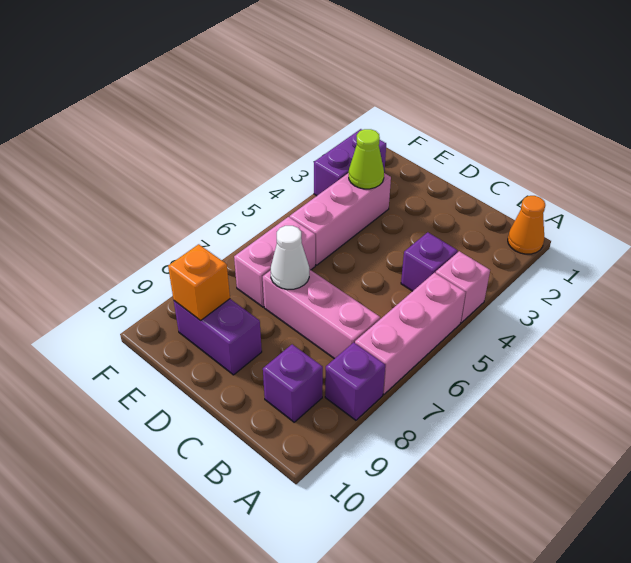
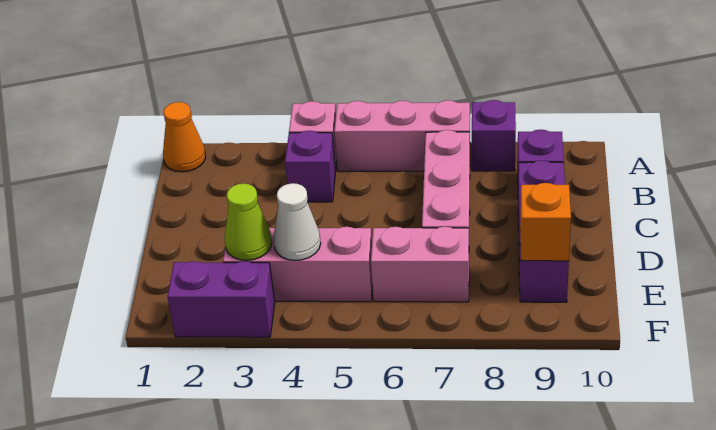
white cone D7 level 2 -> white cone E4 level 2
purple brick D9:E9 level 1 -> purple brick C9:E9 level 1

